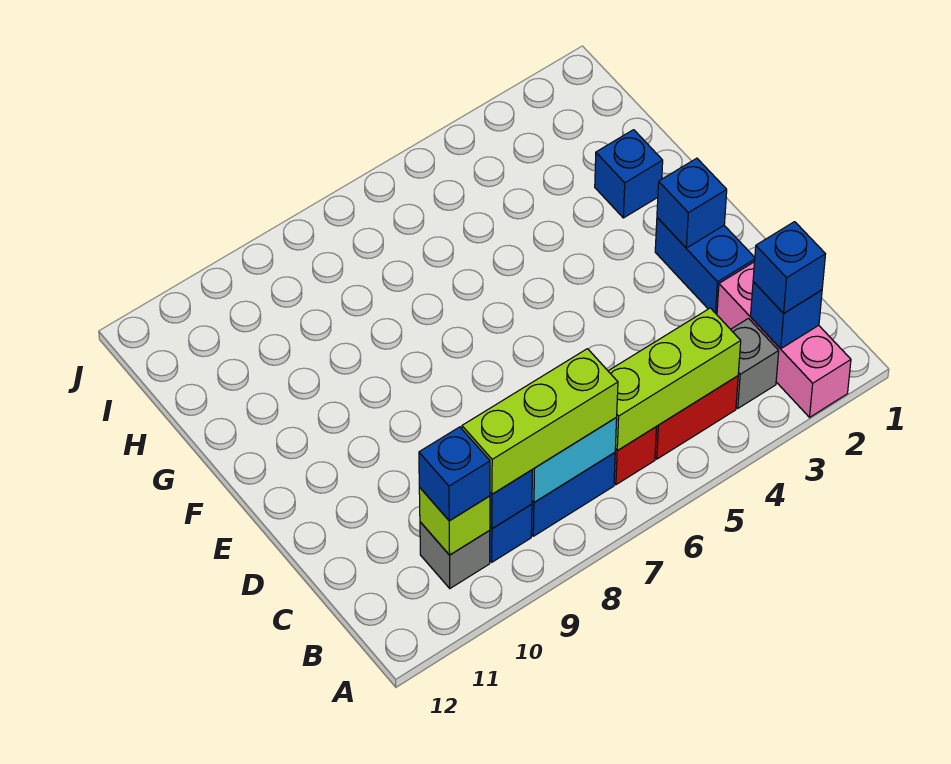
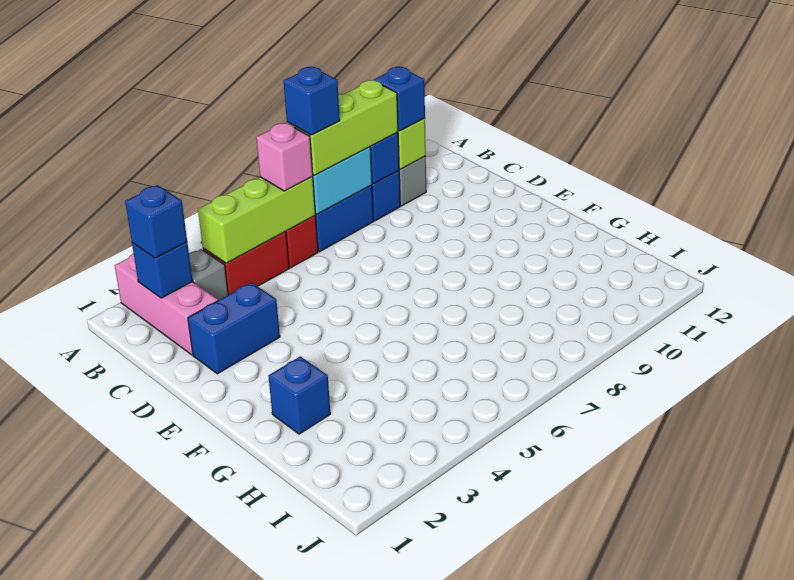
none -> pink brick B6 level 3
blue brick D2:E2 level 1 -> blue brick D2:D3 level 1
blue brick E2 level 2 -> blue brick B7 level 4

